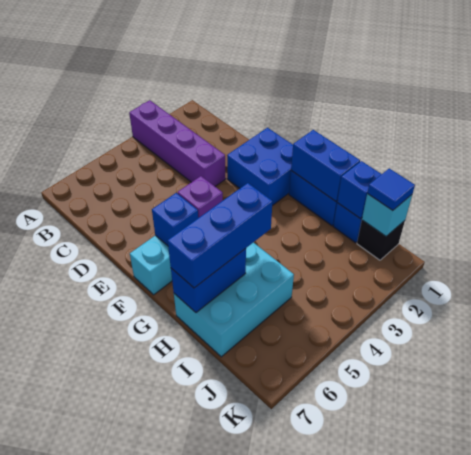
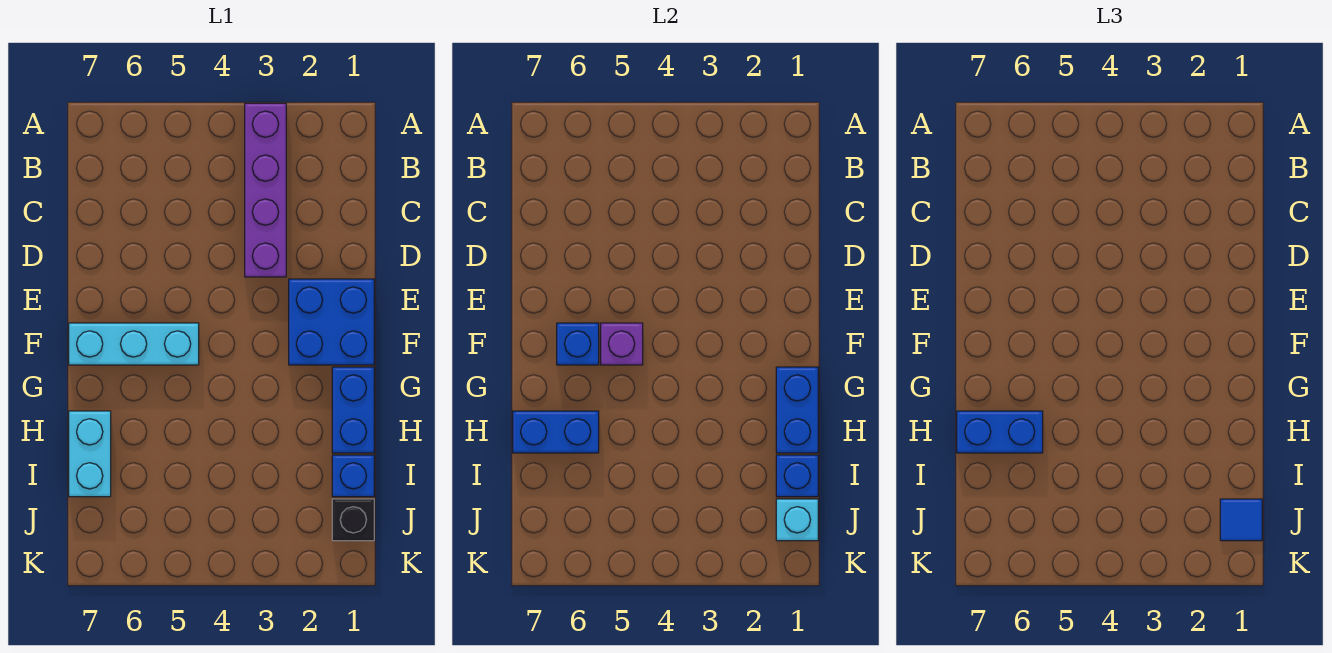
cyan brick H5:I7 level 1 -> cyan brick H7:I7 level 1
blue brick H5:H7 level 3 -> blue brick H6:H7 level 3

